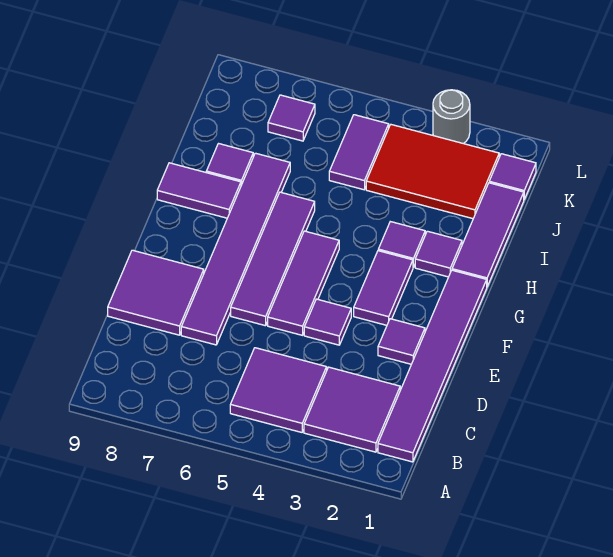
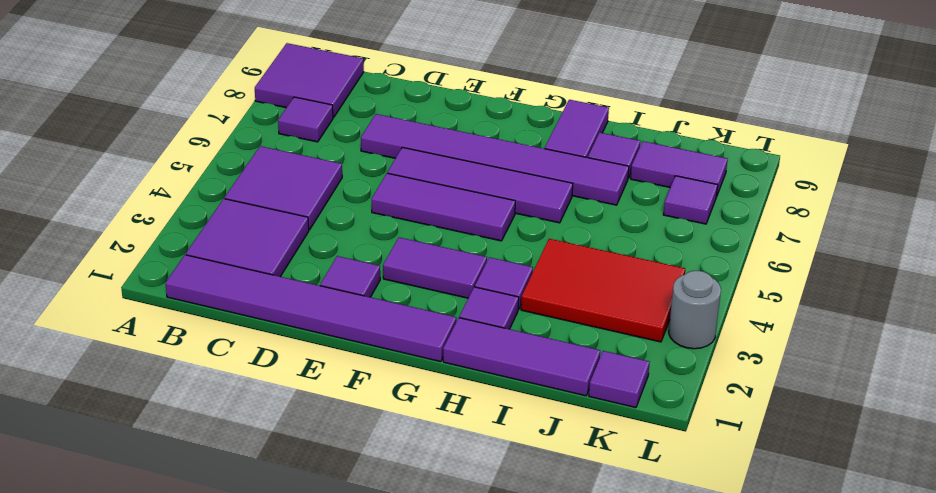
purple tile D8:E9 level 1 -> purple tile A8:B9 level 1
purple tile E4 level 1 -> purple tile B7 level 1
red tile J2:K4 level 1 -> red tile I3:K4 level 1
purple tile J5:K5 level 1 -> purple tile J8:K8 level 1

